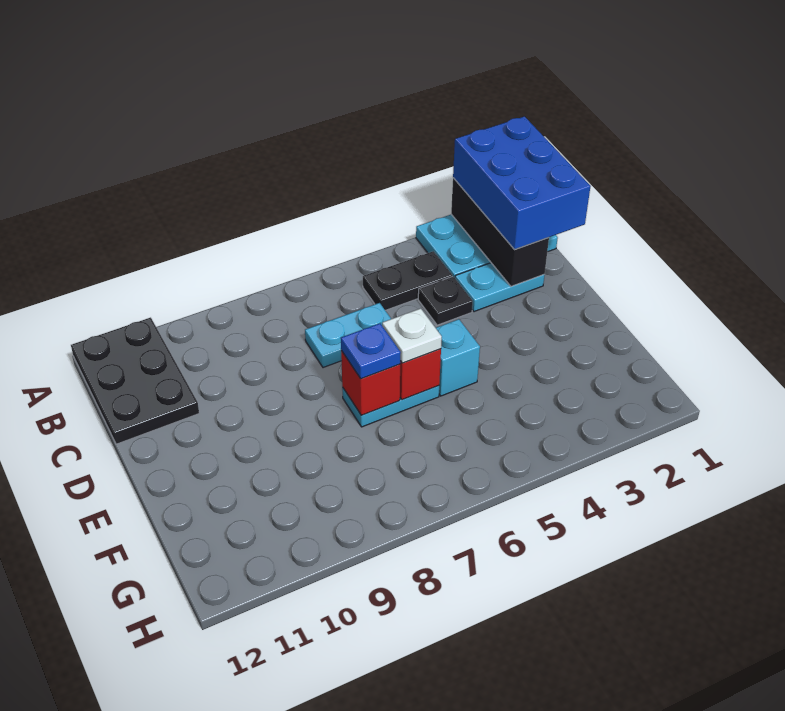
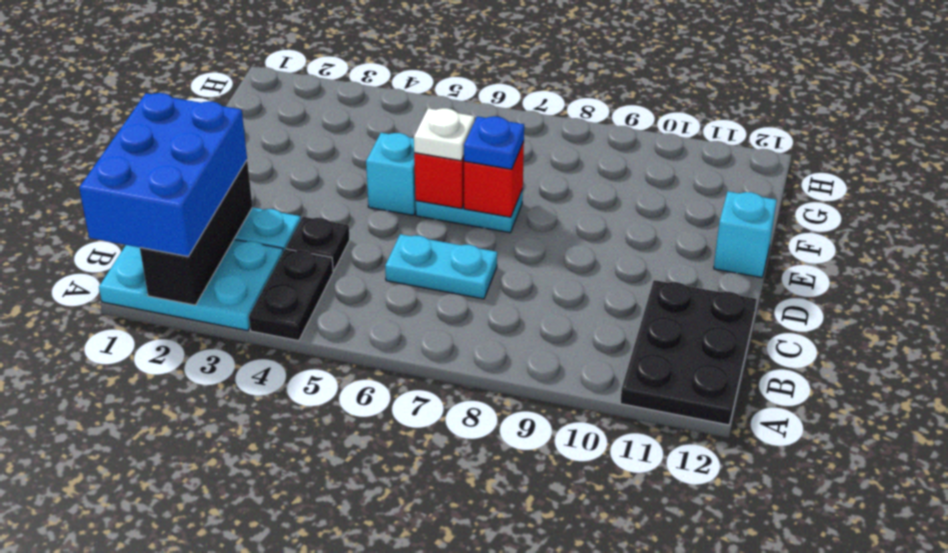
black plate B4:B5 level 1 -> black plate A4:B4 level 1
none -> cyan brick E12 level 1

